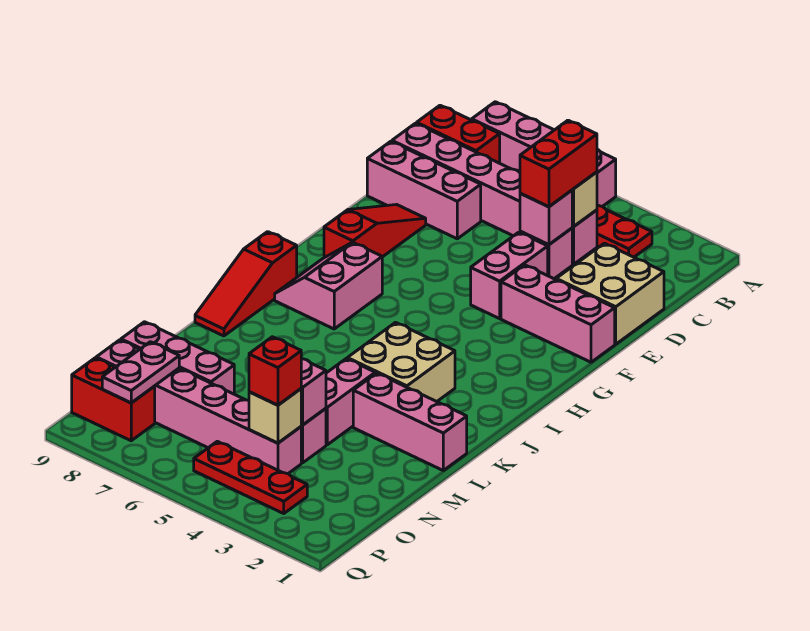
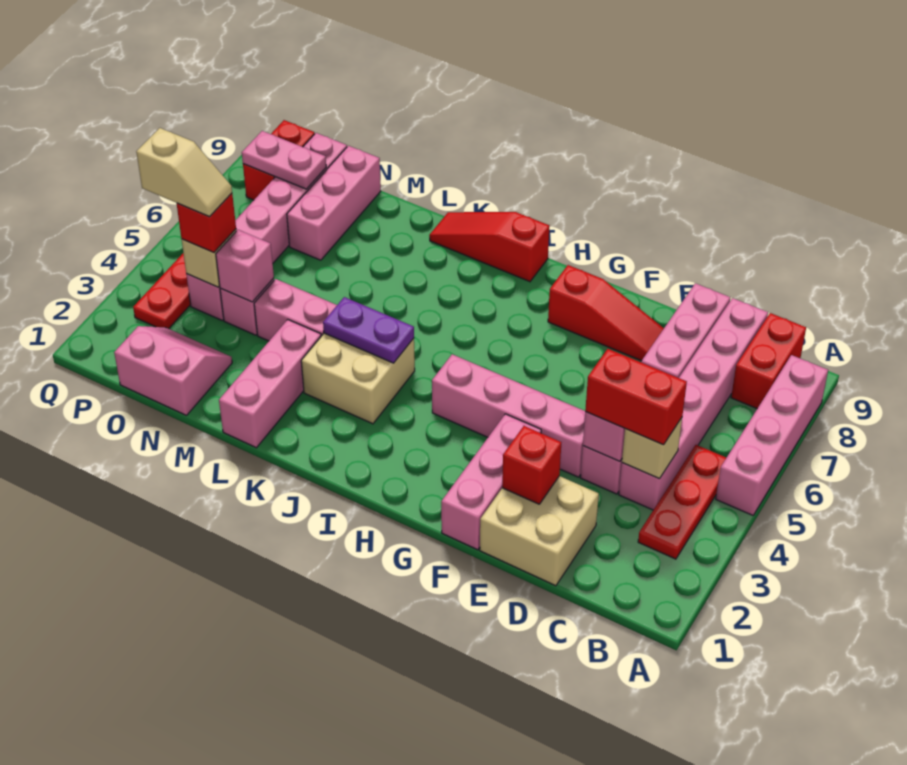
none -> red brick E2 level 2
pink brick E4:F4 level 1 -> pink brick E4:H4 level 1
pink slope H7:I8 level 1 top 7 -> pink slope N1:O2 level 1 top 1
none -> purple plate J4:K4 level 2
none -> tan slope O4:P4 level 4 top P

